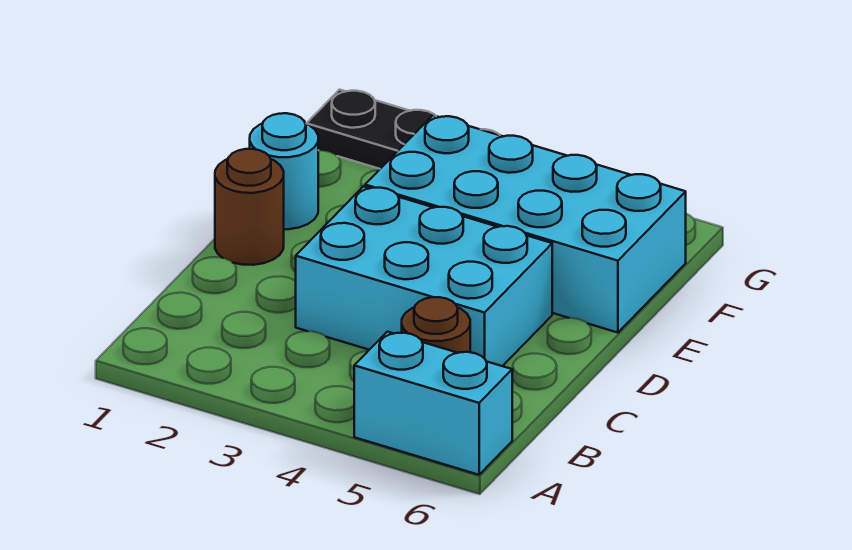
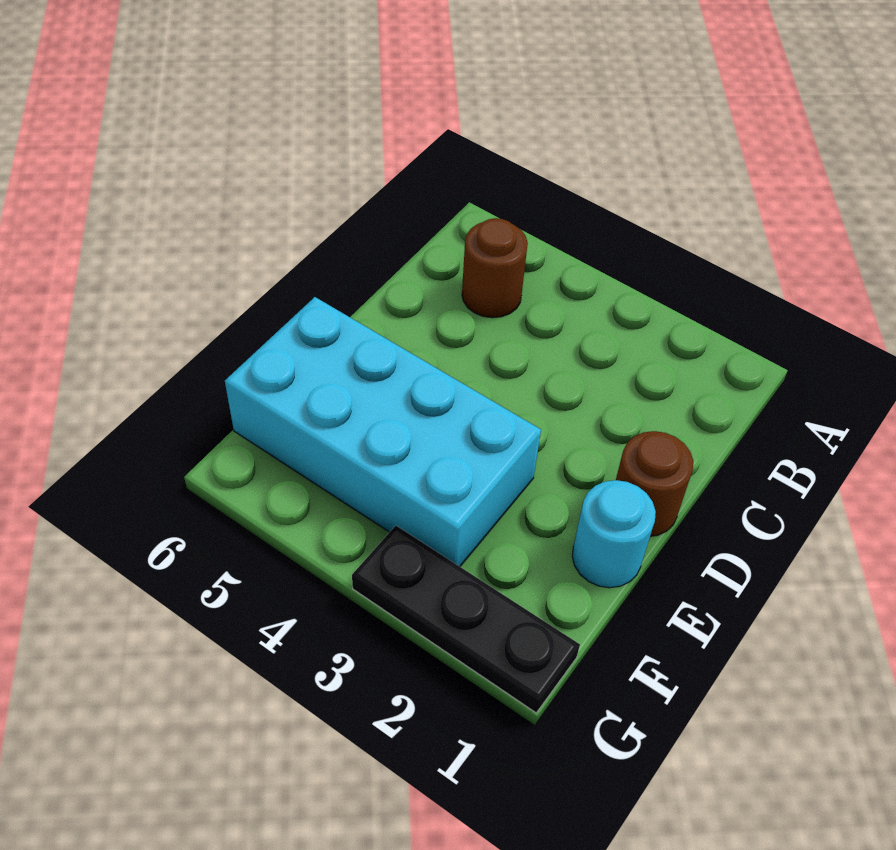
cyan brick A5:A6 level 1 -> none
cyan brick C3:D5 level 1 -> none

